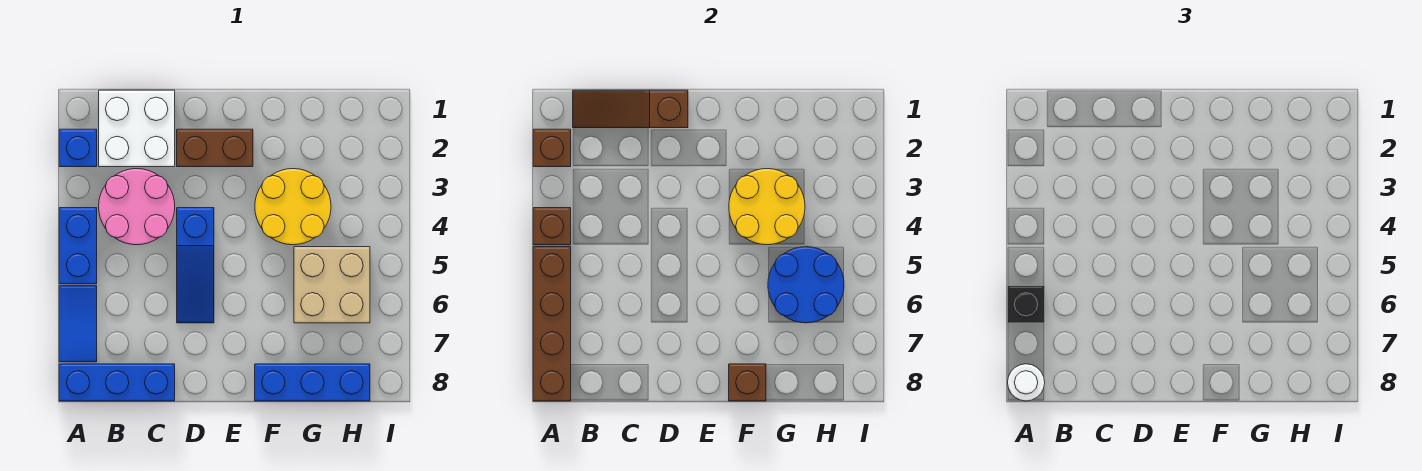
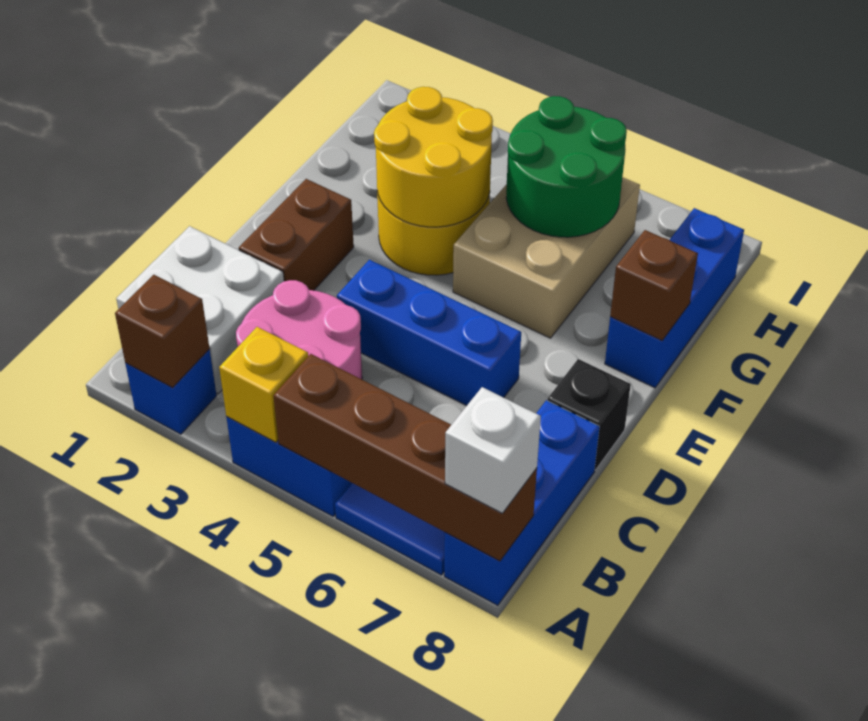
brown brick A4 level 2 -> yellow brick A4 level 2
black brick A6 level 3 -> black brick D8 level 1
white round brick A8 level 3 -> white brick A8 level 3
brown slope B1:D1 level 2 top D -> none
blue slope D4:D6 level 1 top 4 -> blue brick D4:D6 level 1
tan brick G5:H6 level 1 -> tan brick F5:H6 level 1
blue round brick G5:H6 level 2 -> green round brick G5:H6 level 2

